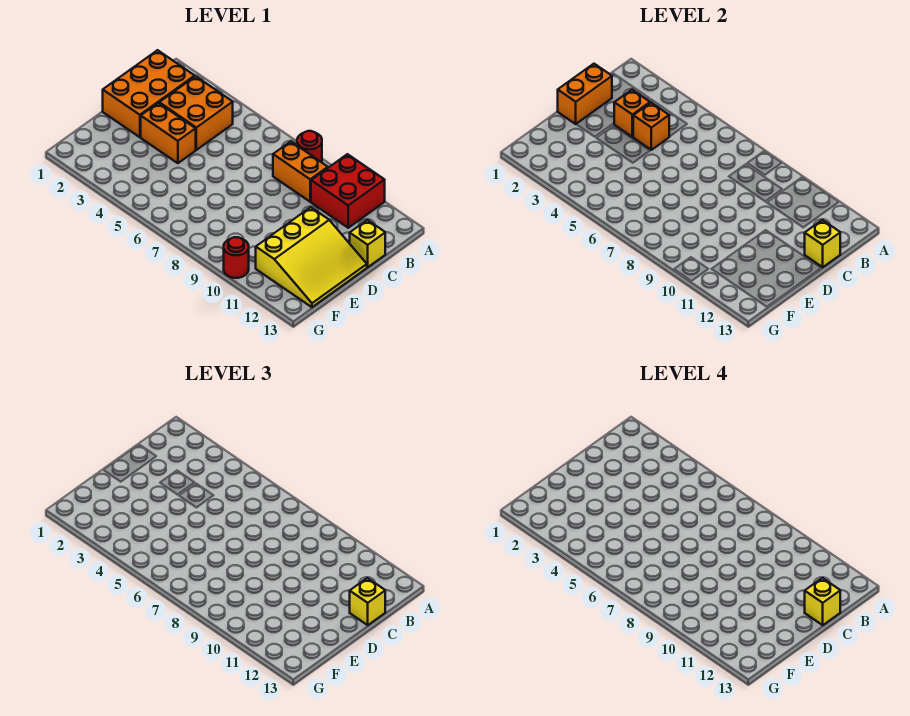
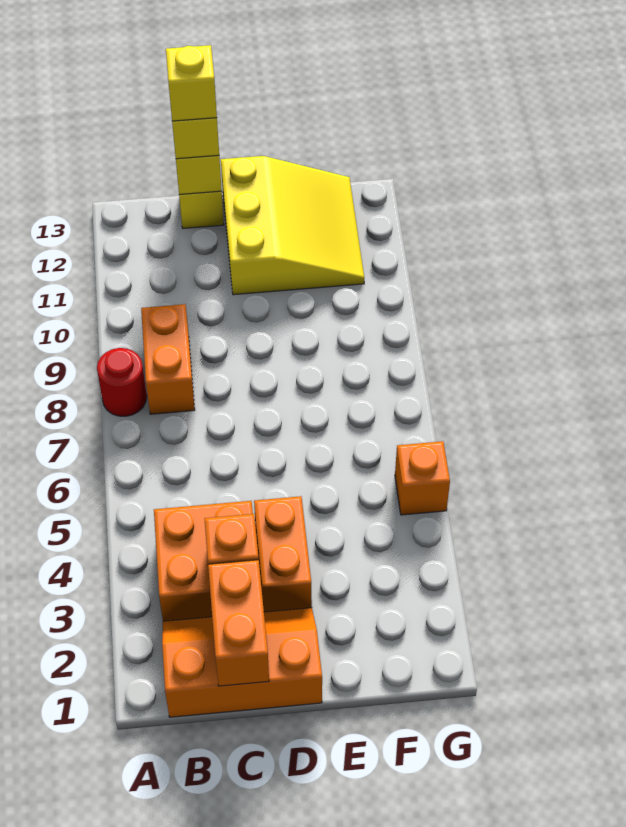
red brick A10:B11 level 1 -> none
orange brick B1:D2 level 1 -> orange slope B1:D2 level 1 top 1
orange brick C1:D1 level 2 -> orange brick C1:C2 level 2
orange brick C4 level 2 -> orange brick G5 level 1
yellow slope D11:F13 level 1 top 11 -> yellow slope D11:F13 level 1 top D
red round brick G10 level 1 -> none

